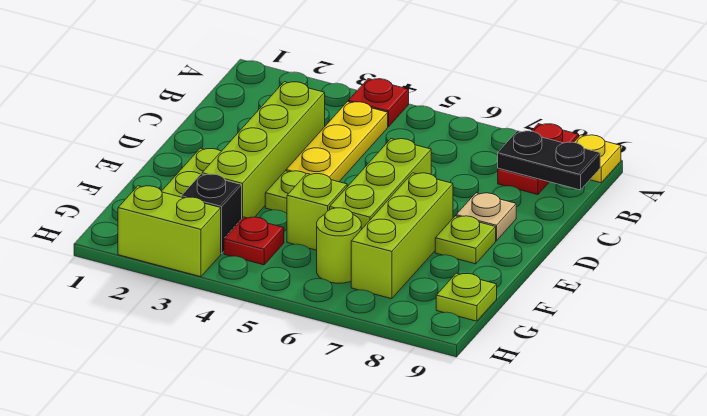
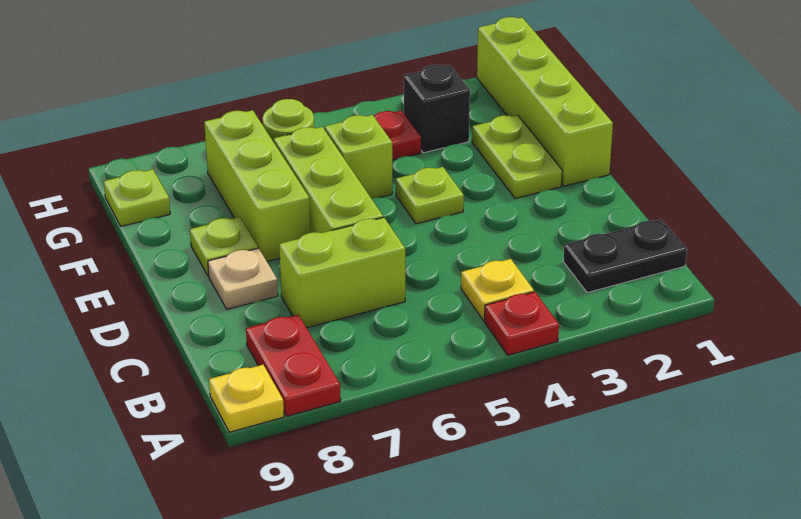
yellow plate B4:D4 level 1 -> yellow plate B4 level 1
black plate B8:B9 level 2 -> black plate B1:B2 level 1
lime brick C3:F3 level 1 -> lime brick E1:H1 level 1
lime brick H2:H3 level 1 -> lime brick C6:C7 level 1

